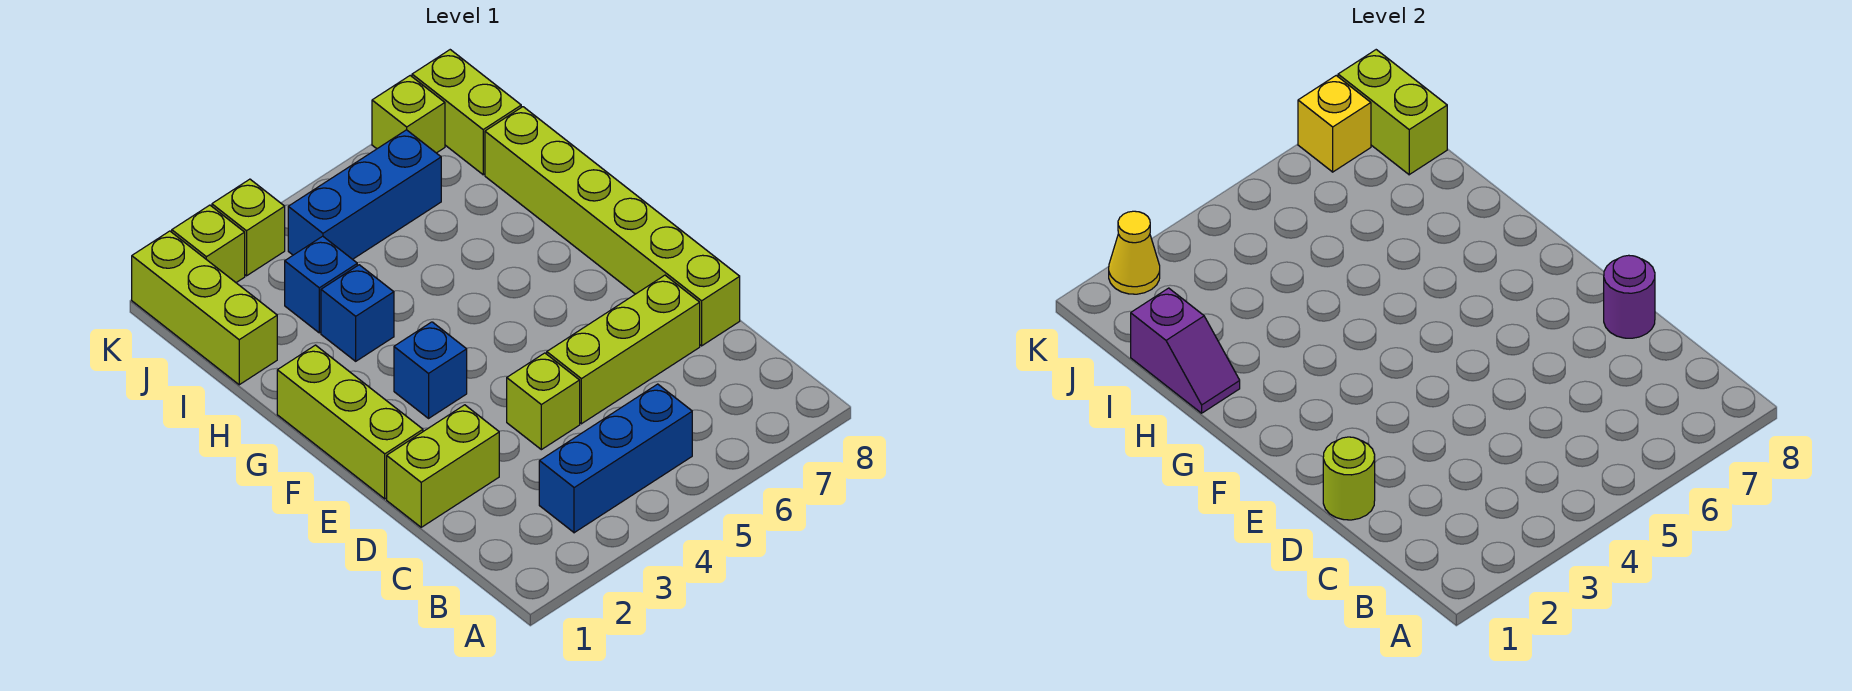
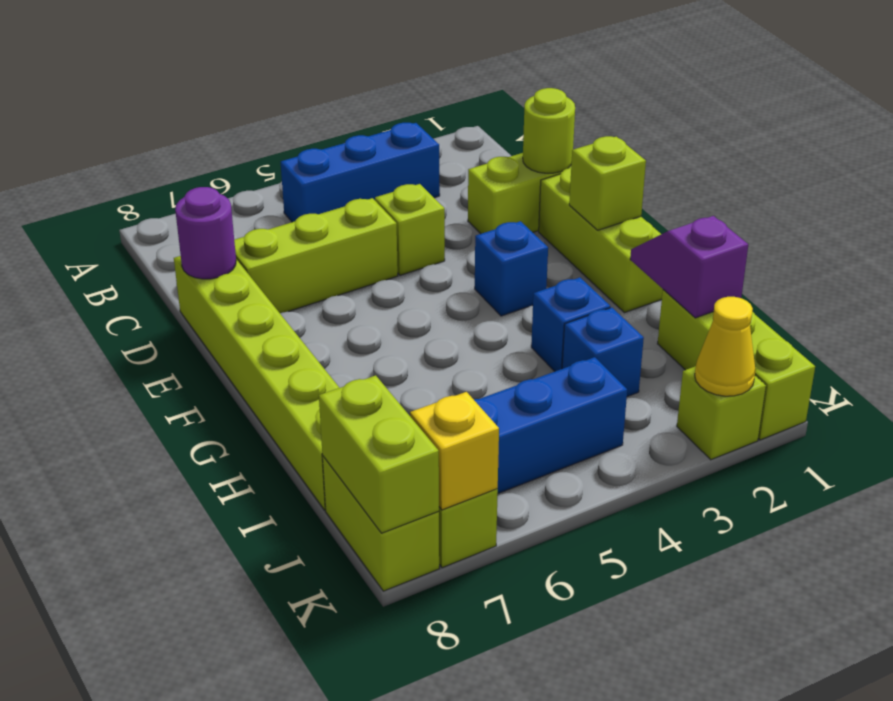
lime brick K3 level 1 -> lime brick F1 level 2

